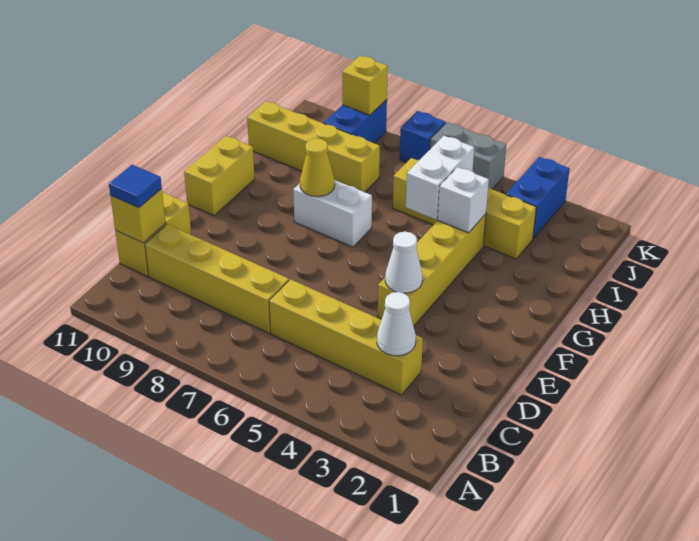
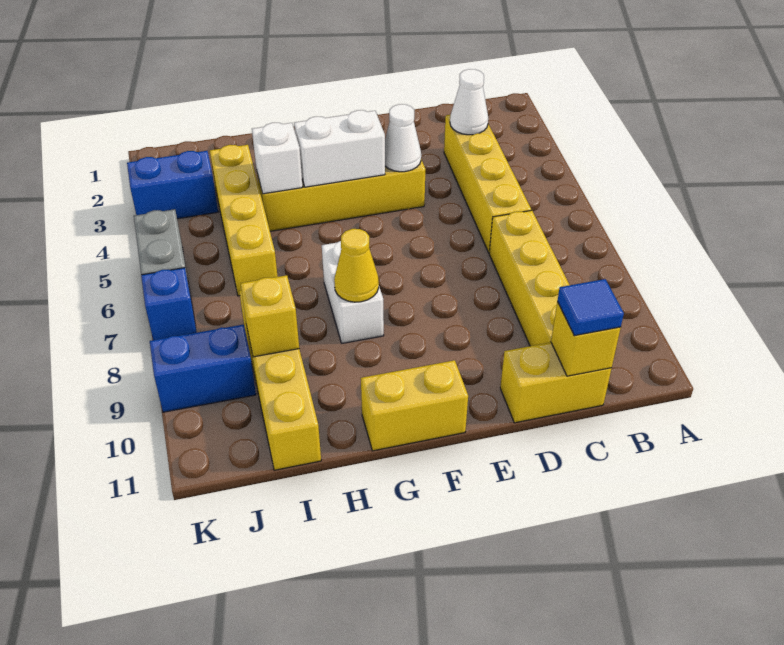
white brick H5:I5 level 2 -> white brick F4:G4 level 2
yellow brick K9 level 2 -> yellow brick I9 level 2

